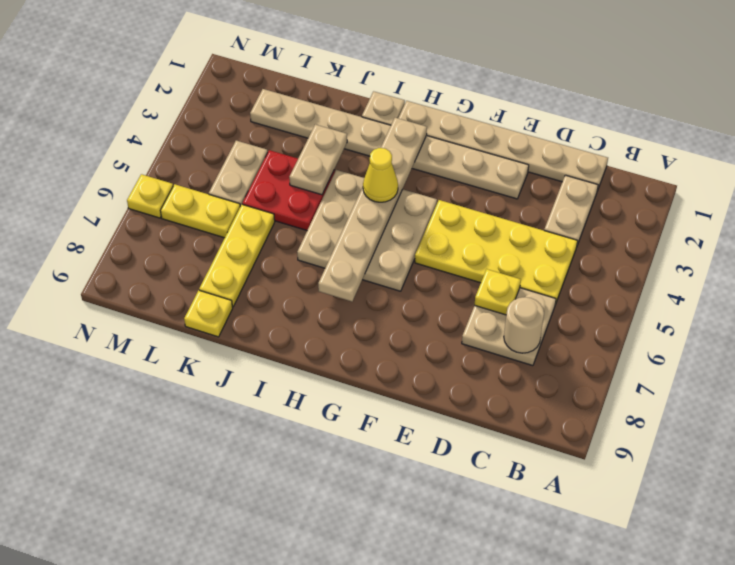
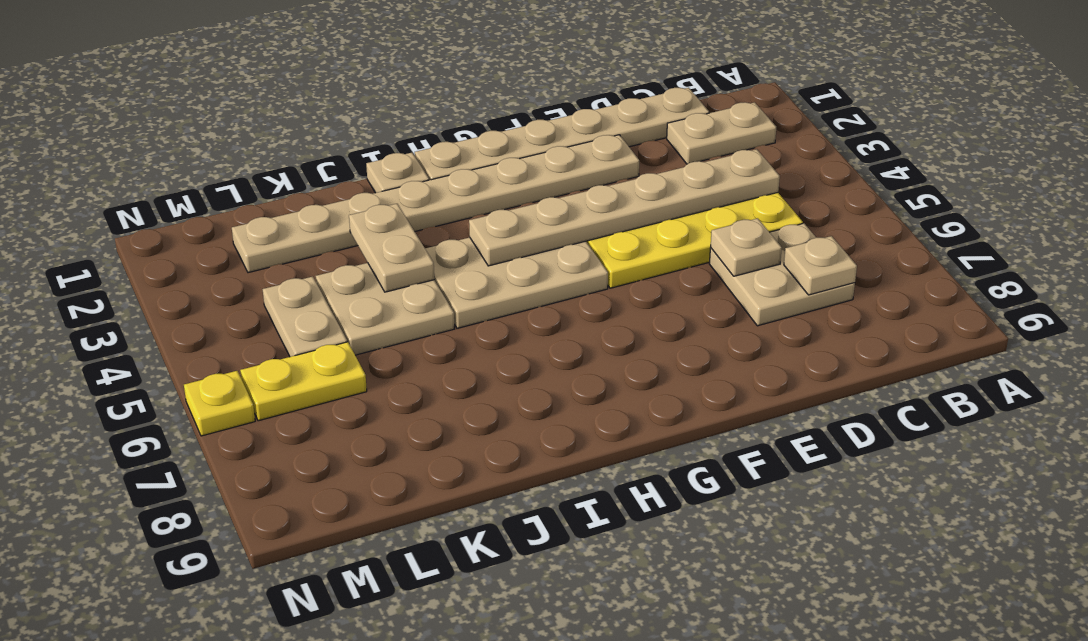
tan plate C2:C3 level 1 -> tan plate B2:C2 level 1
tan round brick C7 level 2 -> tan plate C7 level 2
yellow plate D6 level 2 -> tan plate D6 level 2
tan plate G4:I6 level 1 -> tan plate G4:I5 level 1
tan plate H2:H7 level 2 -> tan plate C4:H4 level 2
yellow cone H4 level 3 -> none
red plate J4:K5 level 1 -> tan plate J4:K5 level 1
yellow plate K6:K8 level 1 -> none
yellow plate K9 level 1 -> none

